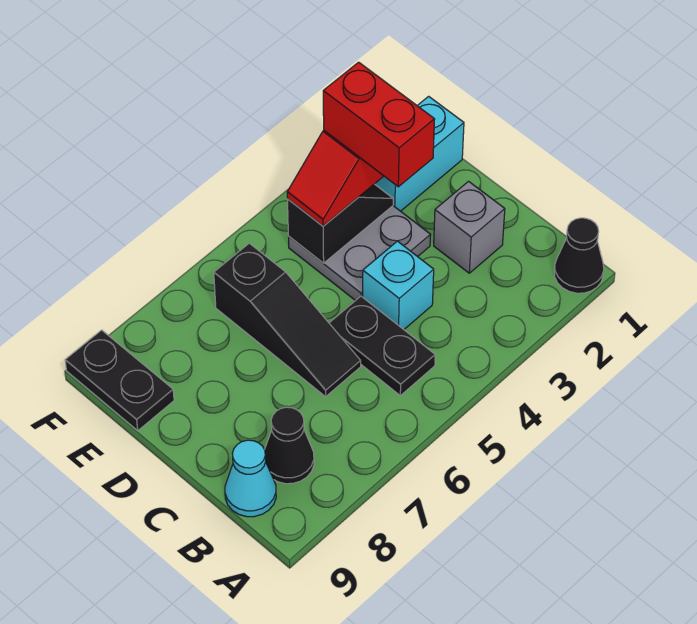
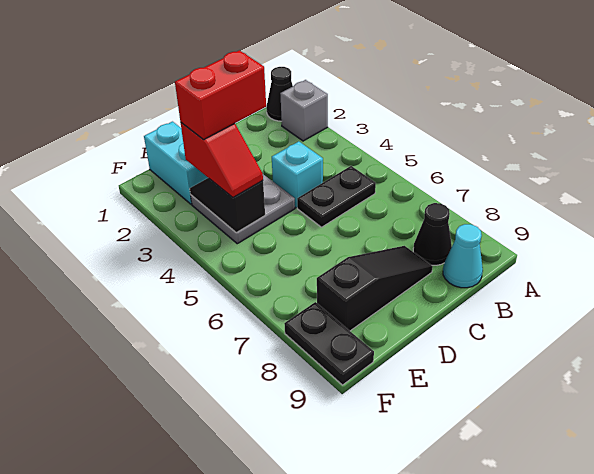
grey brick C2 level 1 -> grey brick A2 level 1
black slope C6:E6 level 1 top E -> black slope C8:E8 level 1 top E
black plate E9:F9 level 1 -> black plate F8:F9 level 1

